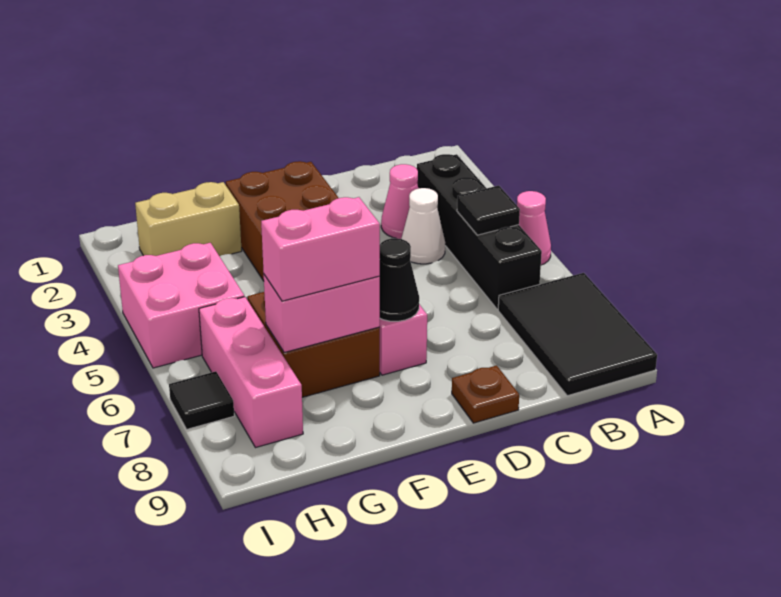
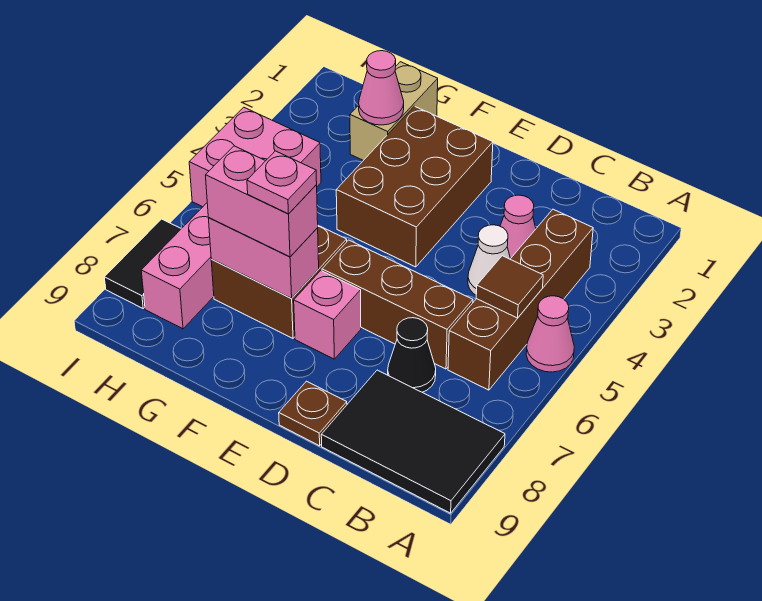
black tile A7:B9 level 1 -> black tile A8:C9 level 1
black brick B3:B6 level 1 -> brown brick B3:B6 level 1
black tile B5 level 2 -> brown tile B5 level 2
none -> brown brick C6:E6 level 1
black cone E7 level 2 -> black cone C7 level 1
none -> pink plate F7 level 4
tan brick G2:H2 level 1 -> tan brick G1:G2 level 1
none -> pink cone G2 level 2
black tile I7 level 1 -> black tile I7:I8 level 1

